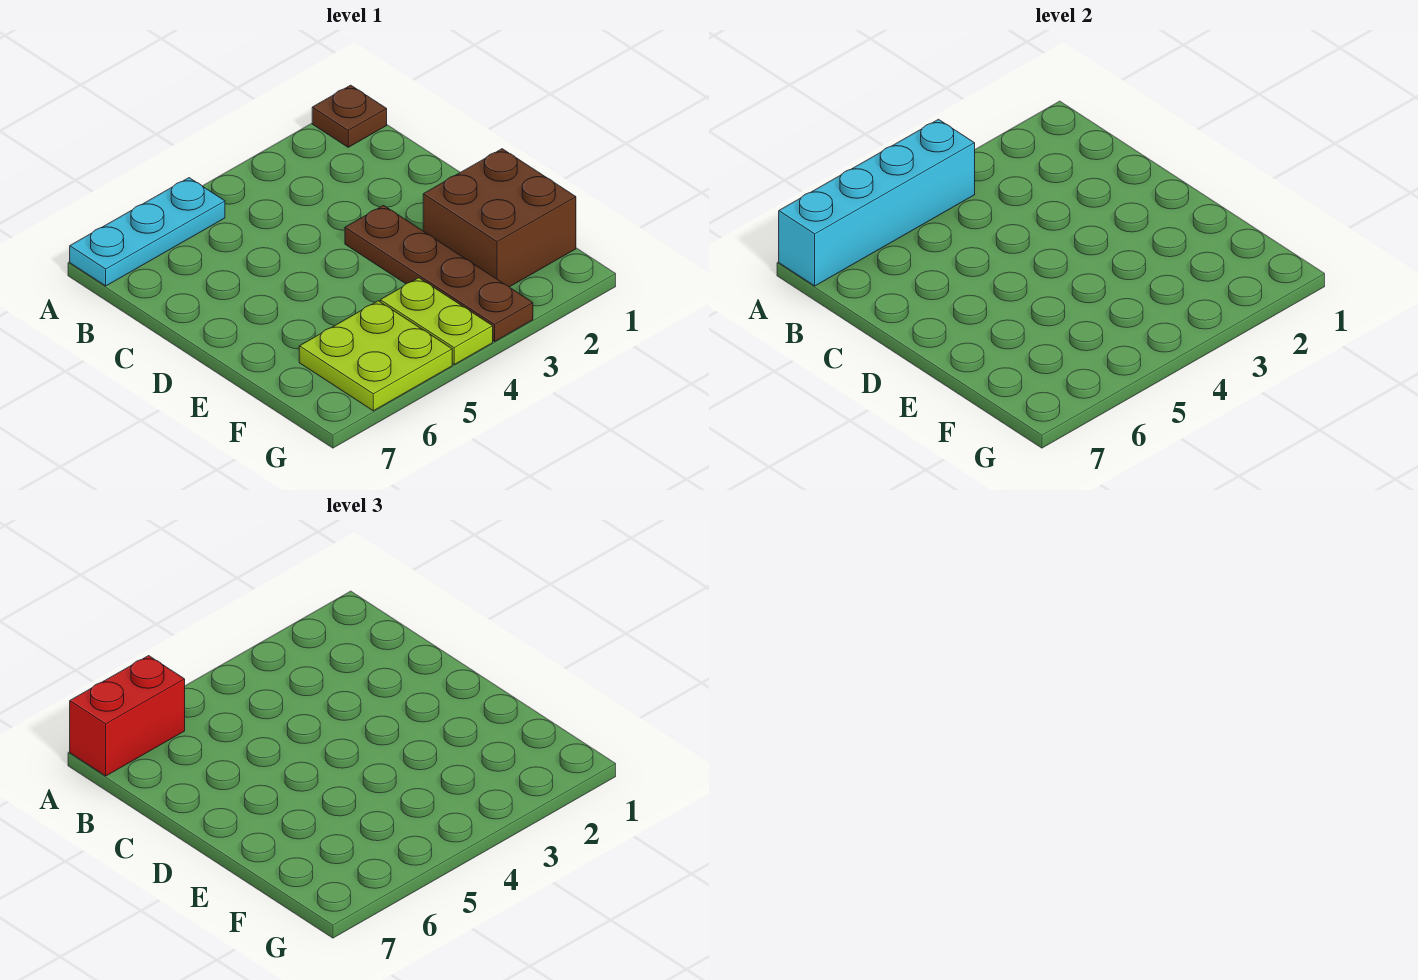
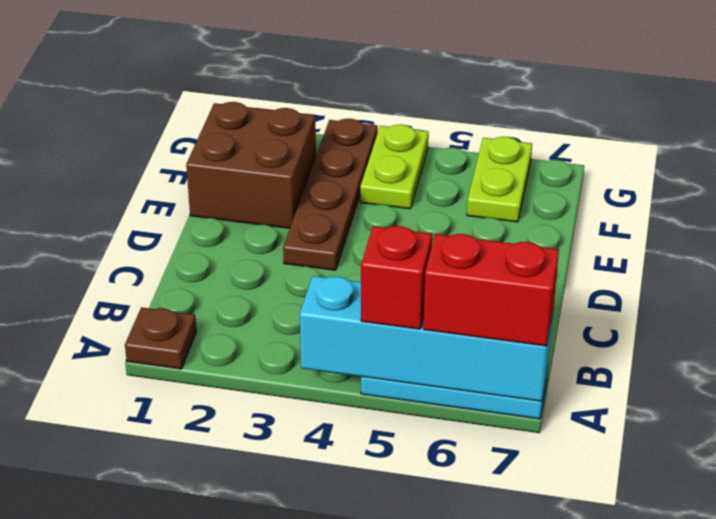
none -> red brick A5 level 3
lime plate F5:G6 level 1 -> lime plate F6:G6 level 1

